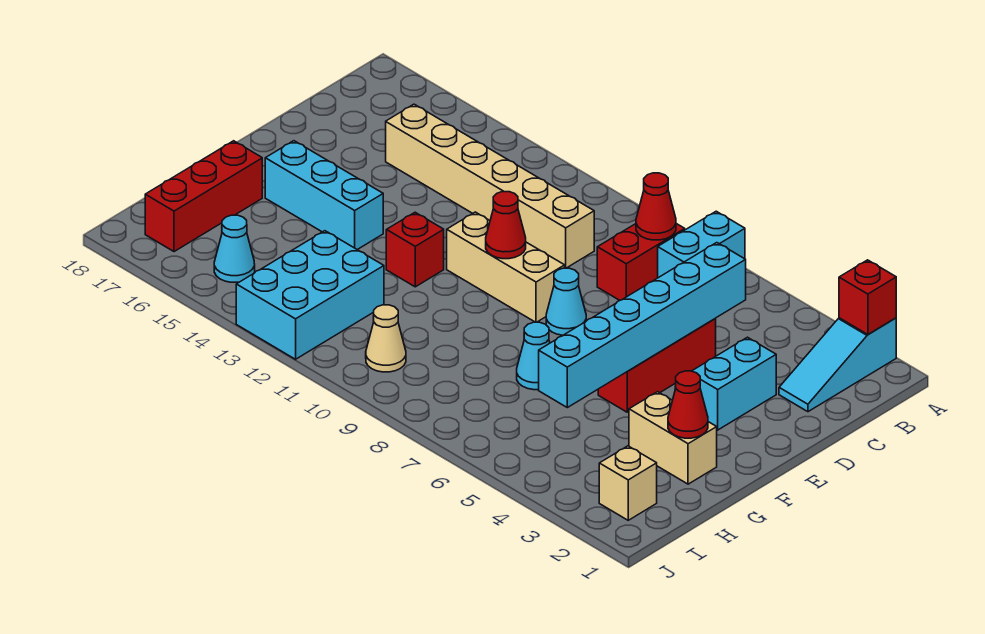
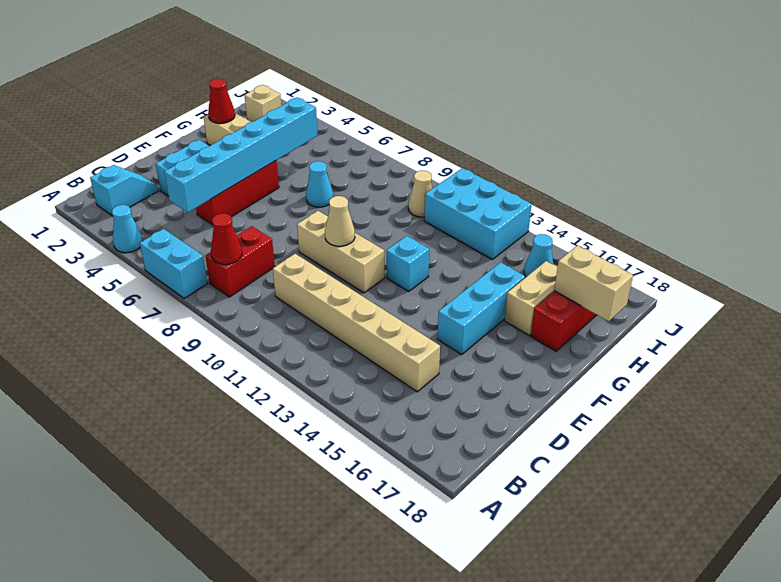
cyan slope A2:C2 level 1 top A -> cyan slope B2:C2 level 1 top B
red brick A2 level 2 -> none
cyan brick A7:B7 level 1 -> cyan brick A6:A7 level 1
cyan cone E8 level 1 -> cyan cone A4 level 1
red cone E10 level 2 -> tan cone E10 level 2
red brick F12 level 1 -> cyan brick F12 level 1
cyan brick F14:F16 level 1 -> cyan brick E15:G15 level 1
none -> tan brick G16:H16 level 1
cyan brick H12:J13 level 1 -> cyan brick I11:J13 level 1
none -> tan brick H17:H18 level 2

